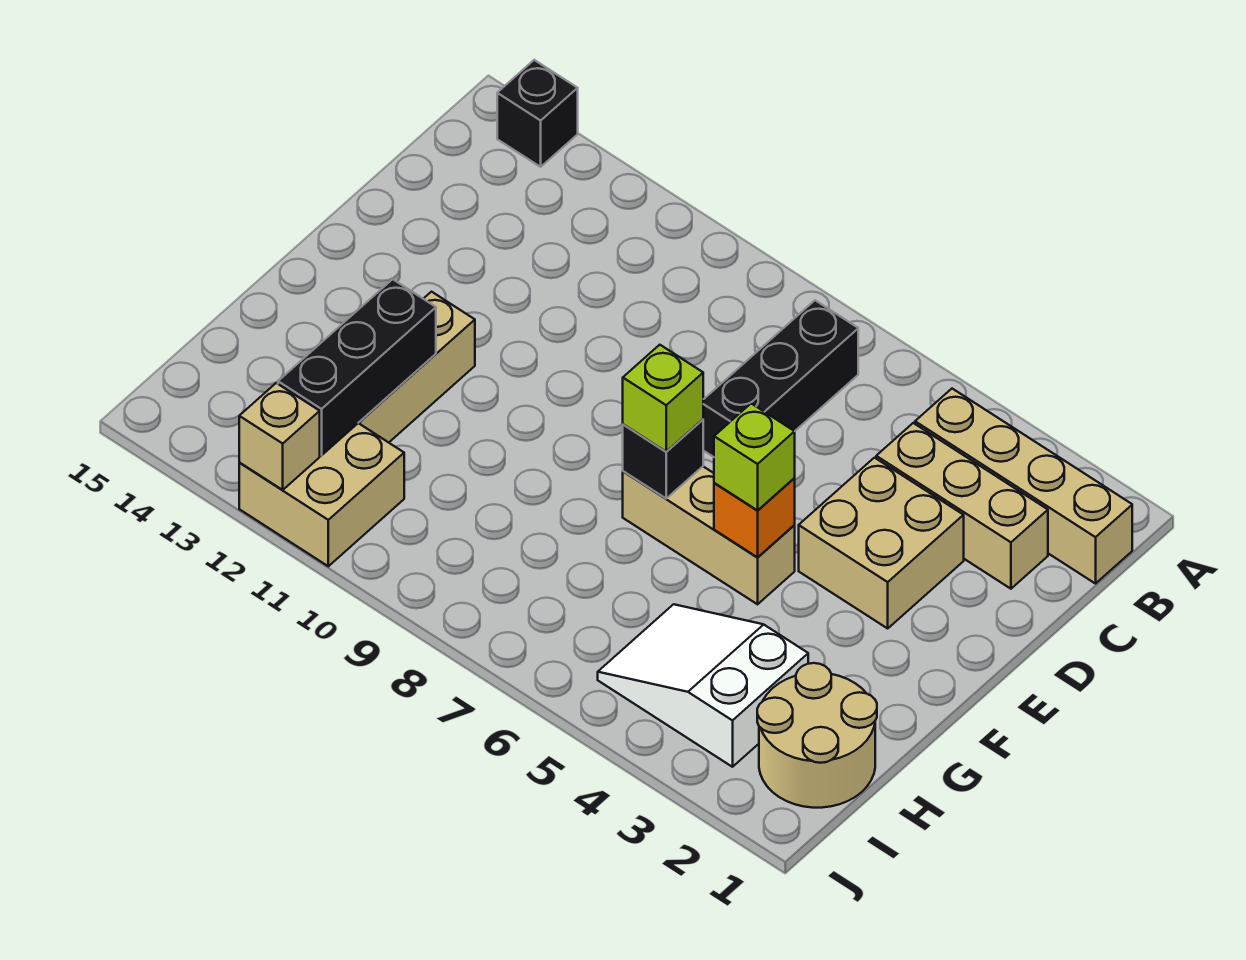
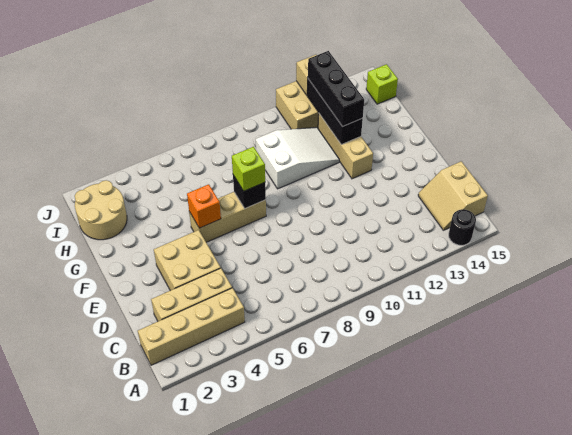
black brick A14 level 1 -> black round brick A14 level 1
black brick B7:D7 level 1 -> black brick G12:I12 level 3
none -> tan slope B14:C15 level 1 top 15
lime brick F5 level 3 -> lime brick I15 level 1
white slope H3:I5 level 1 top 3 -> white slope G9:H11 level 1 top 9

